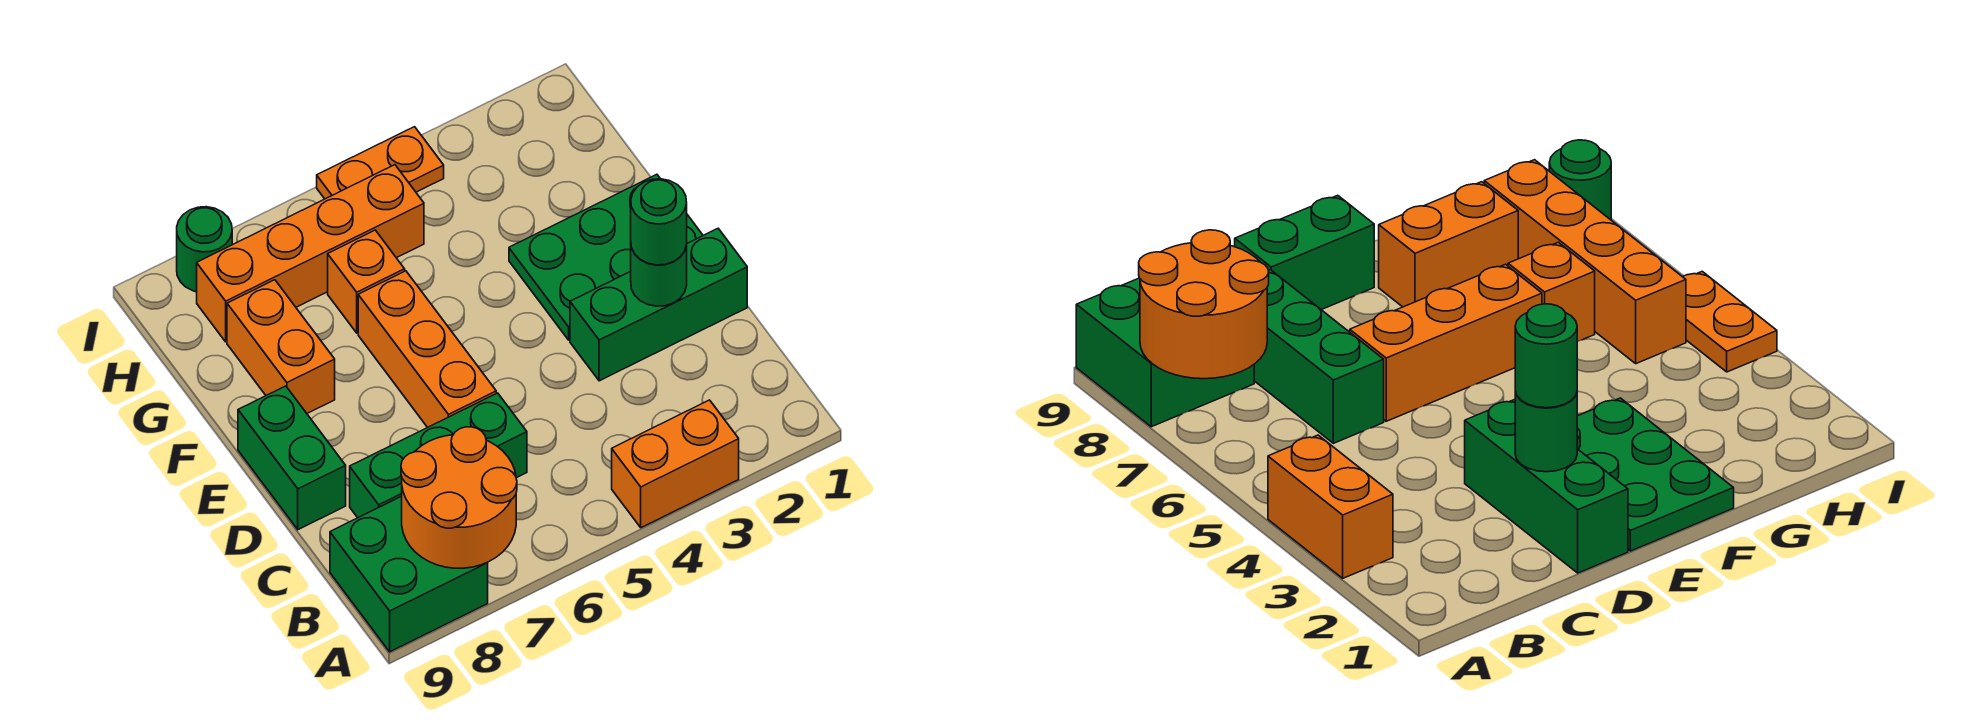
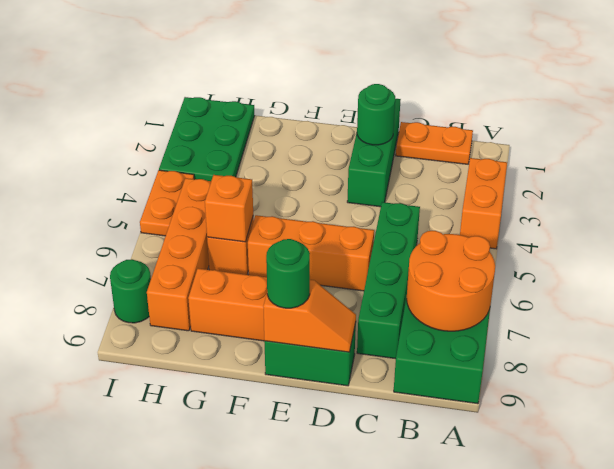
none -> orange plate B1:C1 level 1
green brick C6:C8 level 1 -> green brick C5:C8 level 1
green round brick D2 level 3 -> green round brick E9 level 3
none -> orange slope D9:E9 level 2 top E
green plate E1:F3 level 1 -> green plate H1:I3 level 1
none -> orange brick G6 level 2

